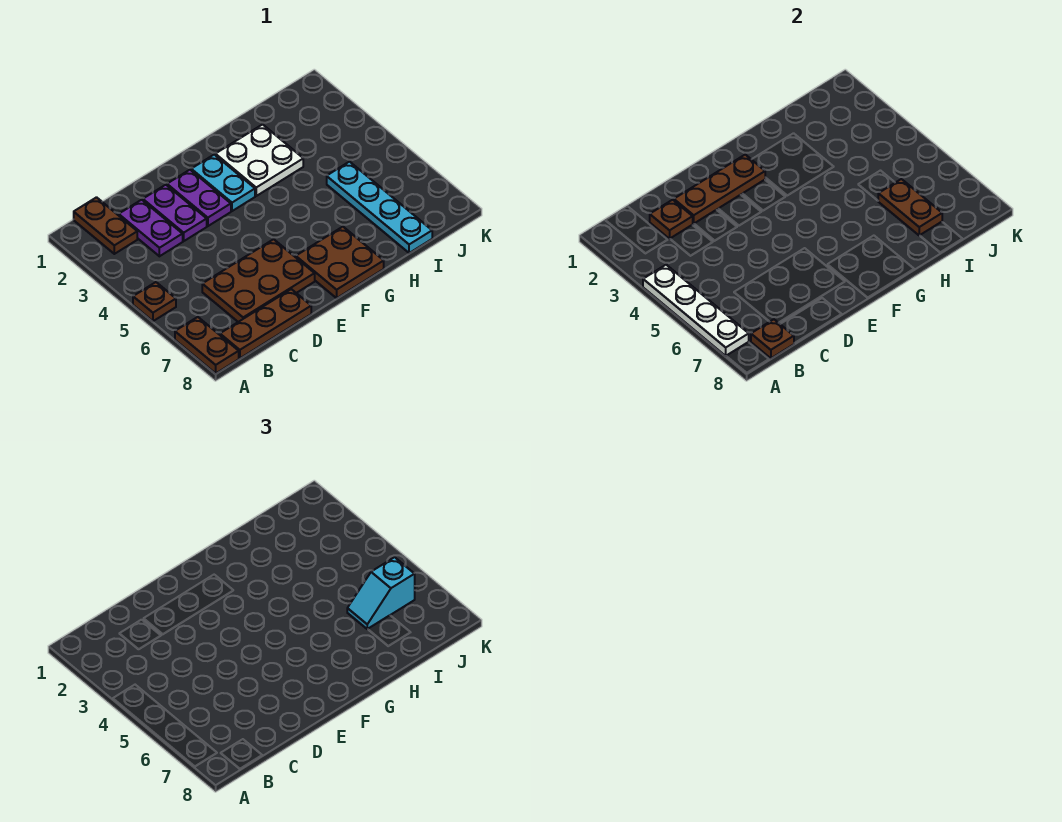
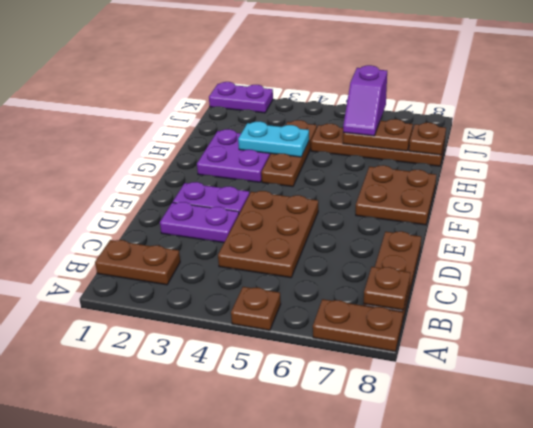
white plate A4:A7 level 2 -> none
purple plate C2:C3 level 1 -> purple plate K1:K2 level 1
brown plate C2 level 2 -> brown plate I8 level 2
brown plate C6:E7 level 1 -> brown plate C4:E5 level 1
brown plate D2:F2 level 2 -> brown plate G4:I4 level 1
cyan plate F2:F3 level 1 -> cyan plate H3:H4 level 2
white plate G2:H3 level 1 -> purple plate G2:H3 level 1
cyan plate I5:I8 level 1 -> brown plate I5:I8 level 1
cyan slope I6:J6 level 3 top J -> purple slope I6:J6 level 3 top J

